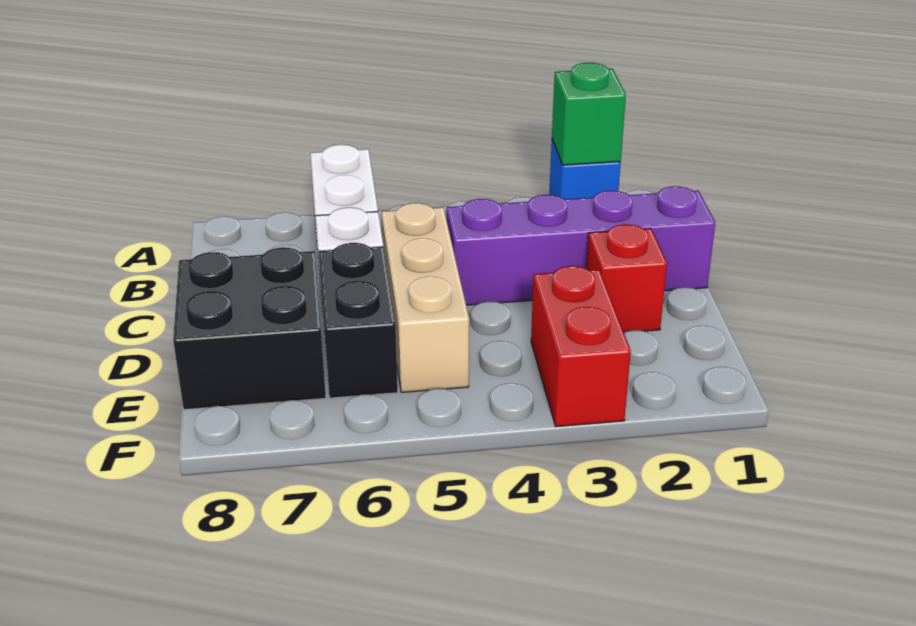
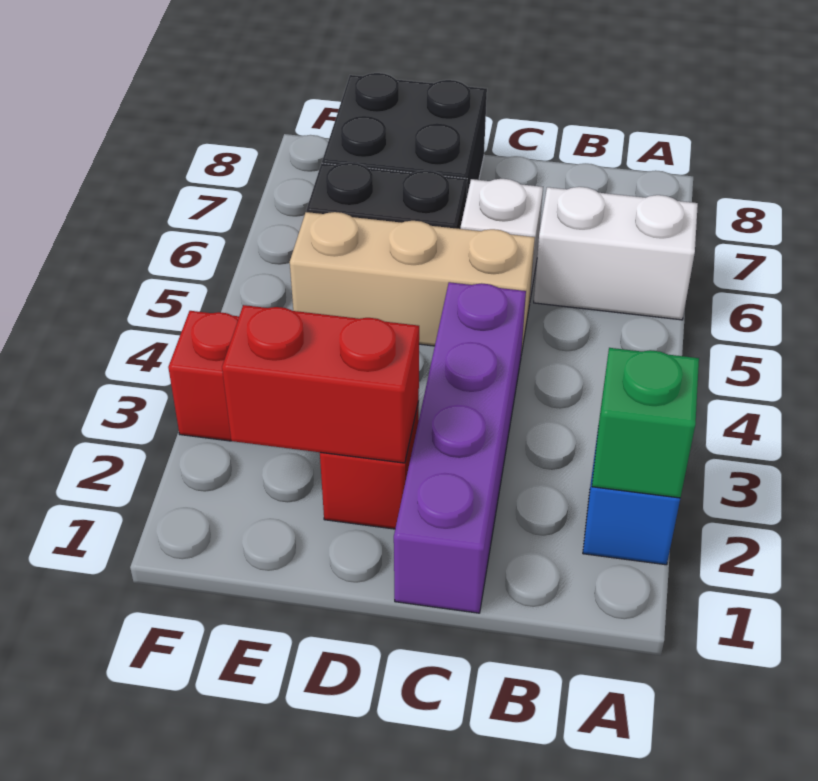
none -> red brick D2:E2 level 2

